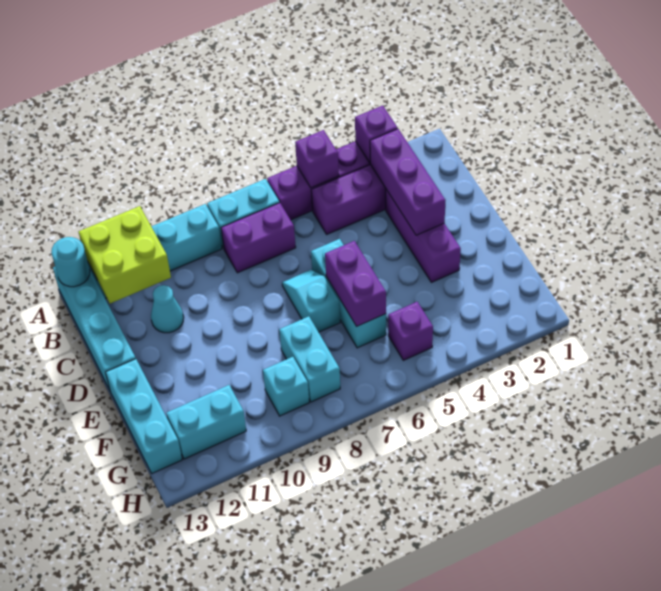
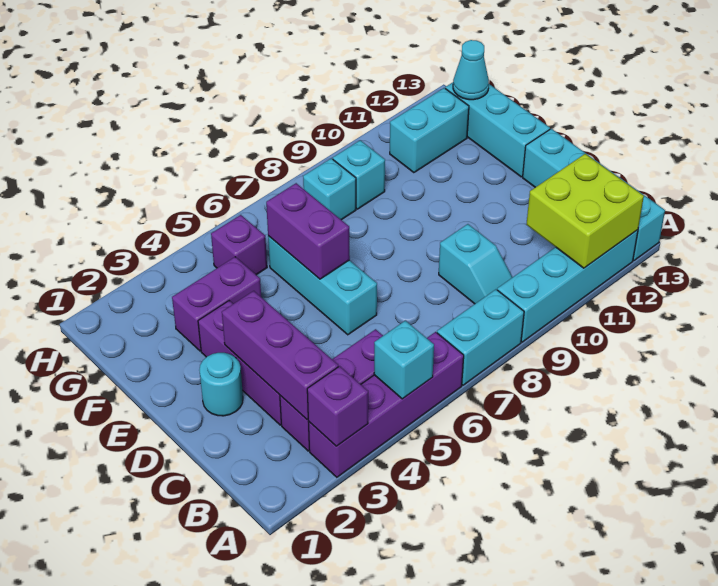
purple brick A5 level 2 -> cyan brick A5 level 2
cyan round brick A13 level 2 -> cyan round brick D2 level 1
purple brick B7:B8 level 1 -> purple brick F3:F4 level 1
cyan cone C11 level 1 -> cyan cone G13 level 2
cyan slope D7:E7 level 1 top E -> cyan slope B9:C9 level 1 top C
cyan brick F8:G8 level 1 -> cyan brick G8 level 1

